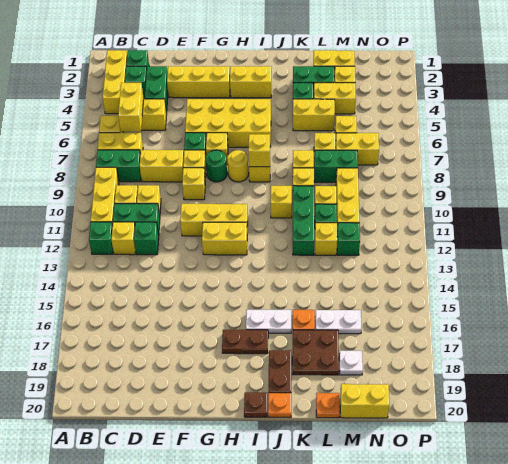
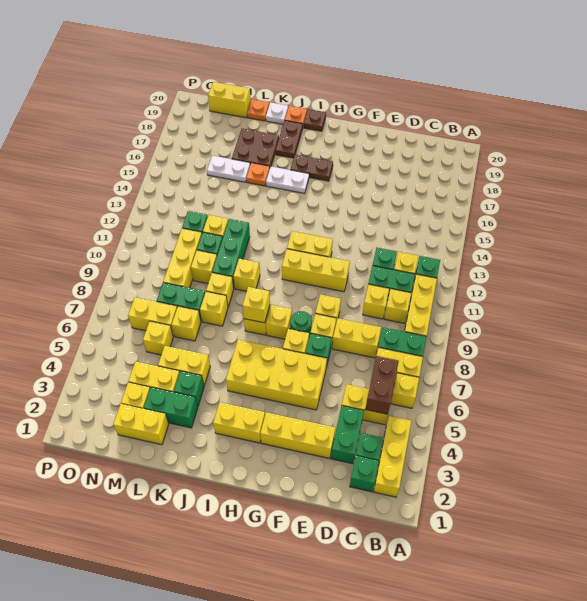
yellow brick C5:C6 level 2 -> brown brick C5:C6 level 2
yellow round brick H8 level 1 -> yellow brick H8 level 1
white plate M18 level 1 -> white plate K20 level 1

